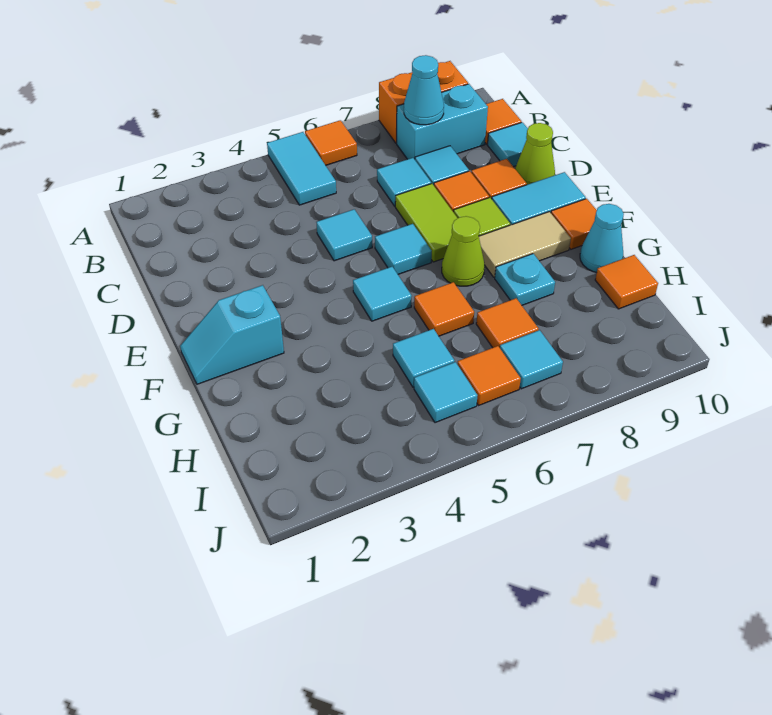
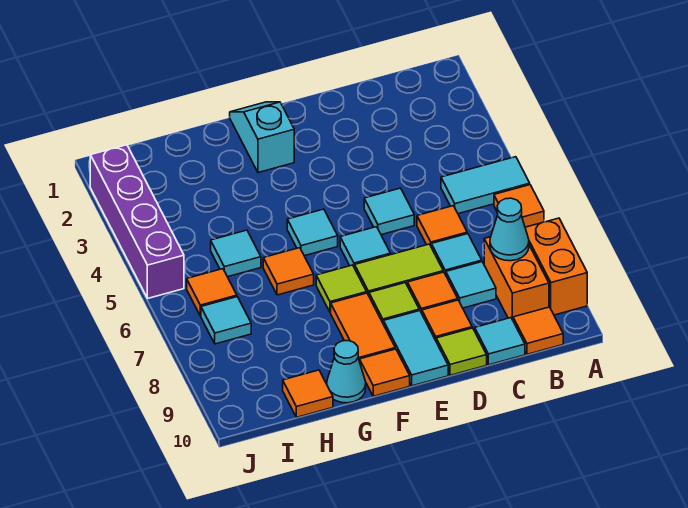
cyan brick B8:B9 level 1 -> orange brick B8:B9 level 1
lime cone D10 level 1 -> lime tile D10 level 1
lime cone F7 level 1 -> lime tile F7 level 1
tan tile F8:F9 level 1 -> orange tile F8:F9 level 1
cyan plate G8 level 1 -> none
orange tile H7 level 1 -> orange tile C6 level 1
cyan tile I5 level 1 -> none
none -> purple brick J2:J5 level 1

